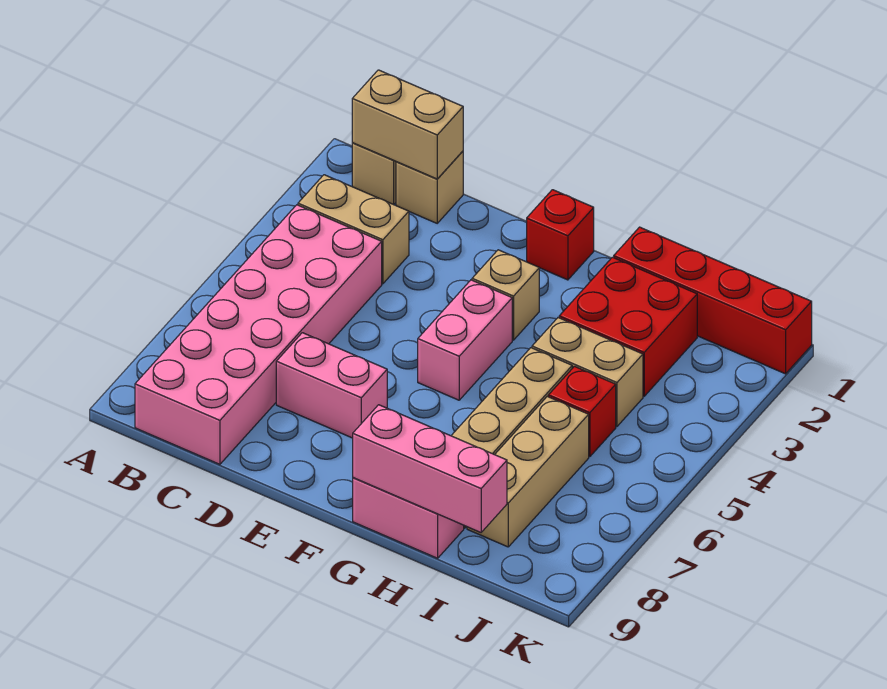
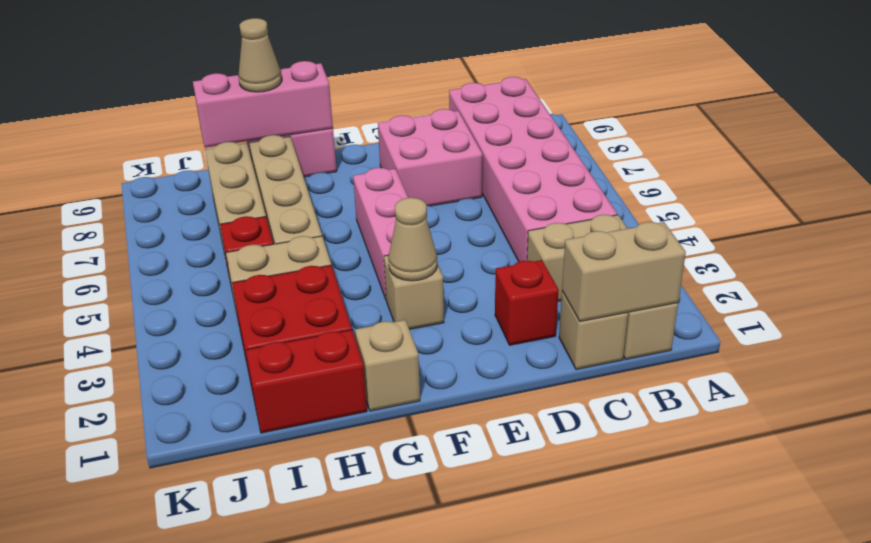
pink brick D7:E7 level 1 -> pink brick D7:E8 level 1
red brick F1 level 1 -> red brick D2 level 1
none -> tan cone F3 level 2
pink brick F4:F5 level 1 -> pink brick F4:F6 level 1
none -> tan brick G1 level 1
red brick H1:K1 level 1 -> red brick H1:I1 level 1
none -> tan cone H9 level 3

